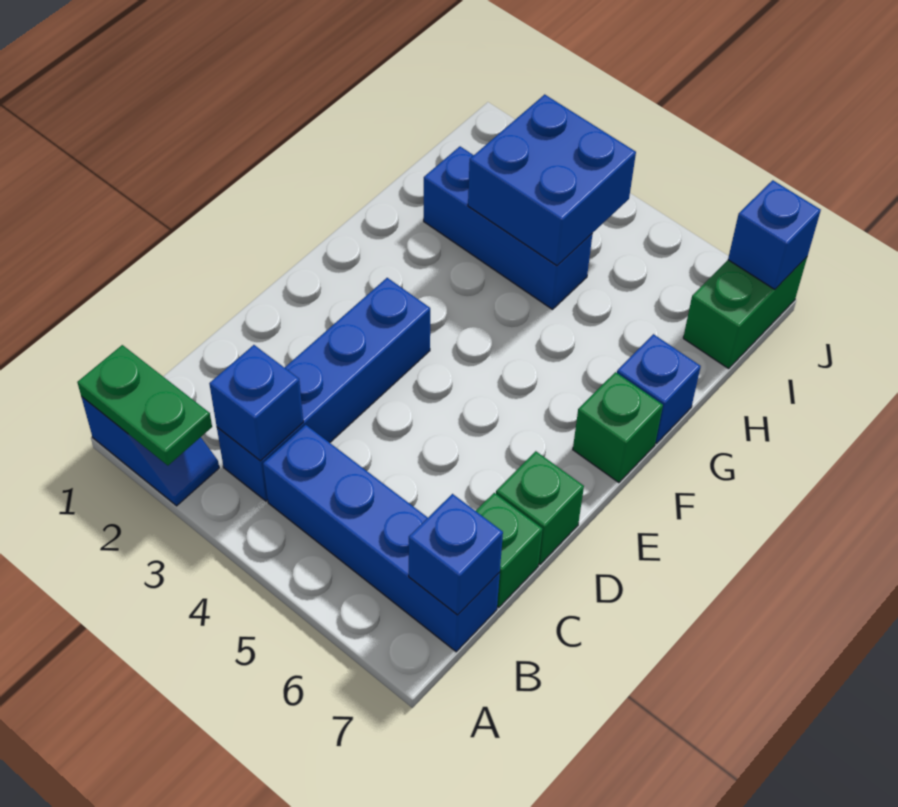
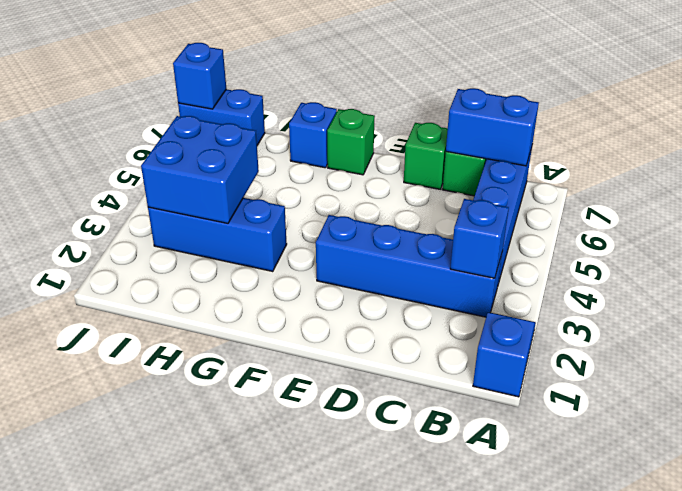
green plate A1:A2 level 2 -> none
blue brick B7 level 2 -> blue brick B7:C7 level 2
blue brick H2:H4 level 1 -> blue brick G3:I3 level 1
green brick I7:J7 level 1 -> blue brick I7:J7 level 1

